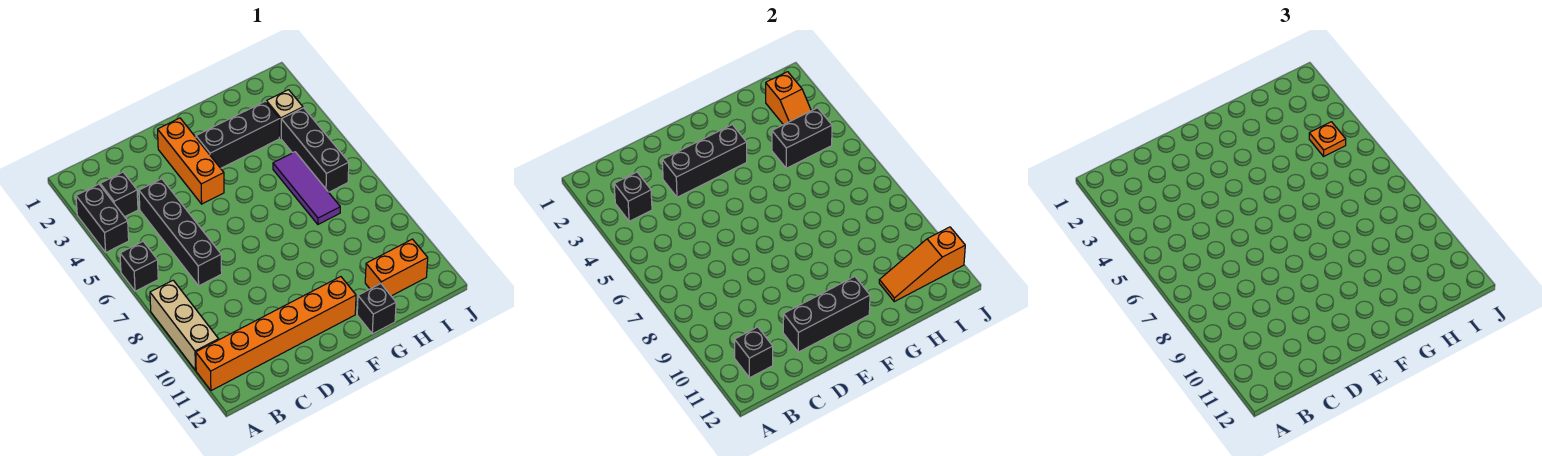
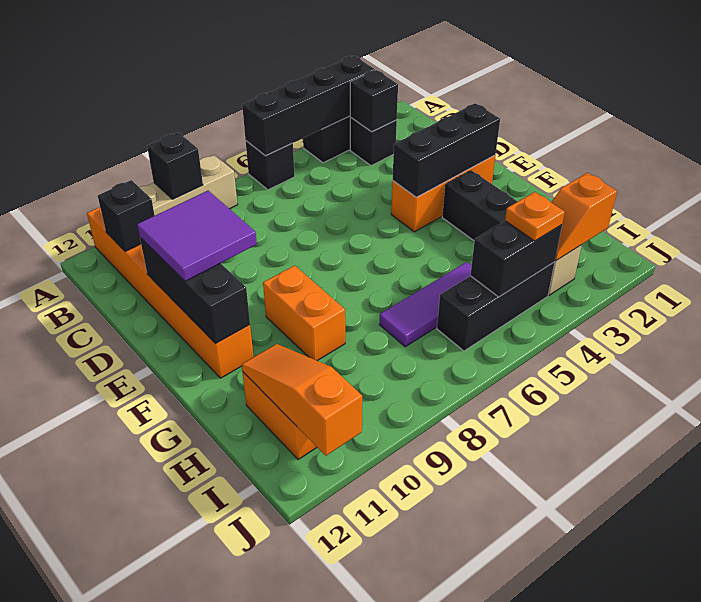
black brick C4:C7 level 1 -> black brick A3:A6 level 2
black brick D3:F3 level 2 -> black brick E2:E4 level 2
none -> purple tile D10:E11 level 3
none -> orange brick F9:G9 level 1
black brick G12 level 1 -> black brick A9 level 2
black brick H4:I4 level 2 -> black brick I4:I5 level 2

